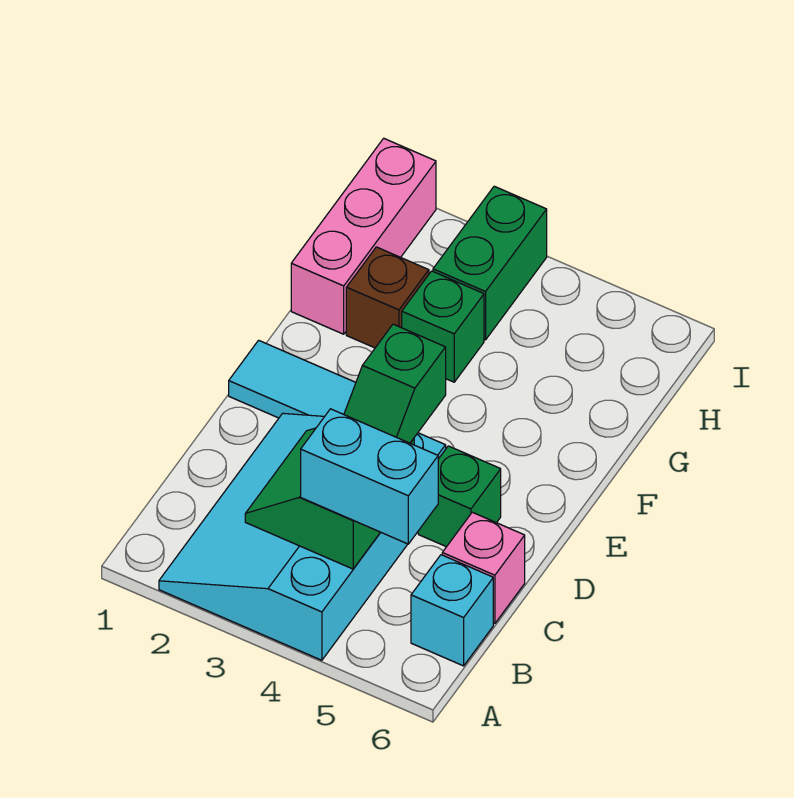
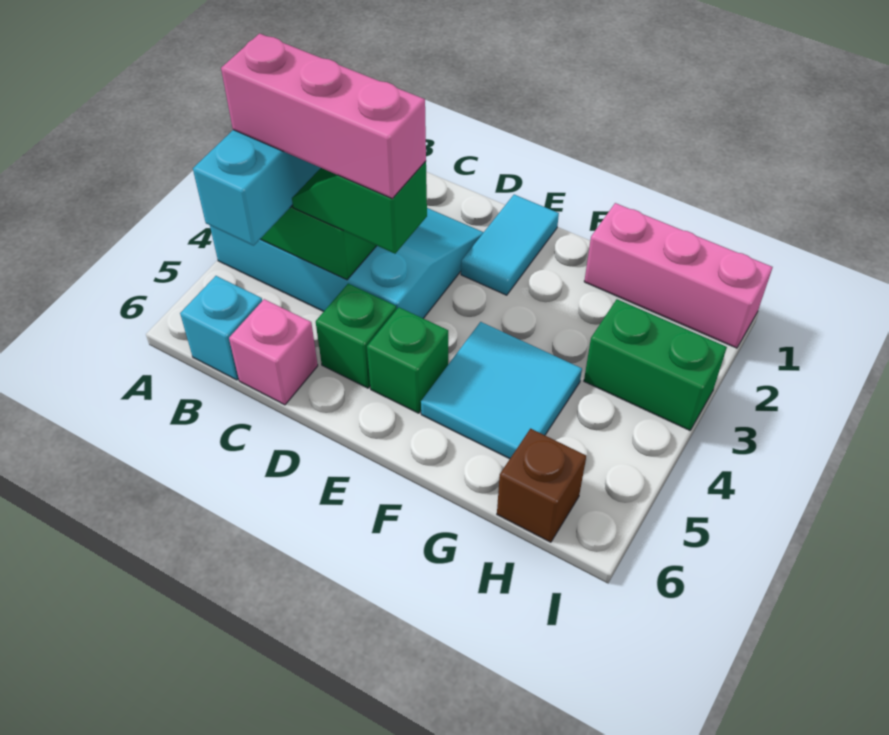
none -> pink brick B4:D4 level 4
none -> cyan tile F4:G5 level 1
brown brick G2 level 1 -> brown brick H6 level 1
green brick G3 level 1 -> green brick E5 level 1

